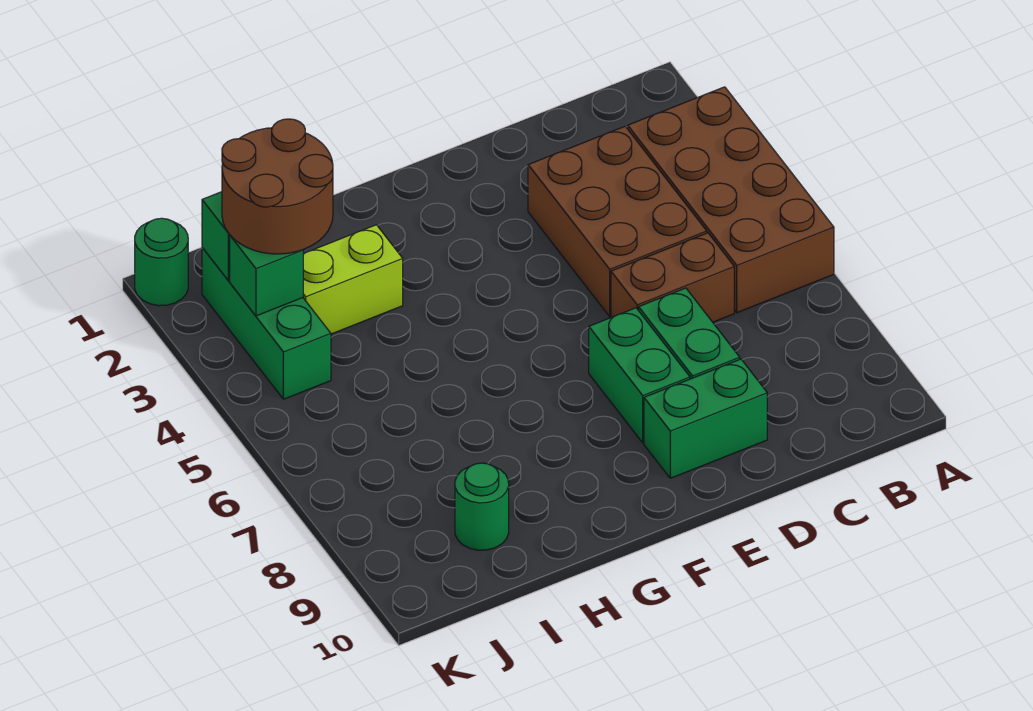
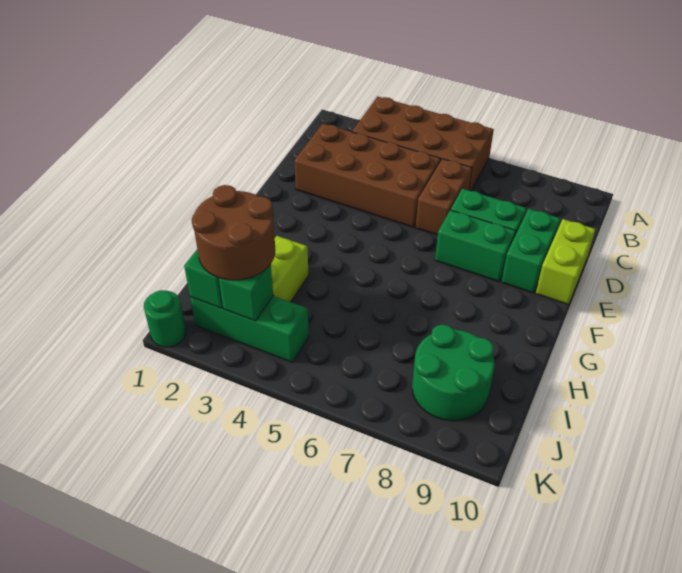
brown brick C3:D5 level 1 -> brown brick C2:D5 level 1
none -> lime brick D10:E10 level 1
green round brick I9 level 1 -> green round brick I8:J9 level 1

